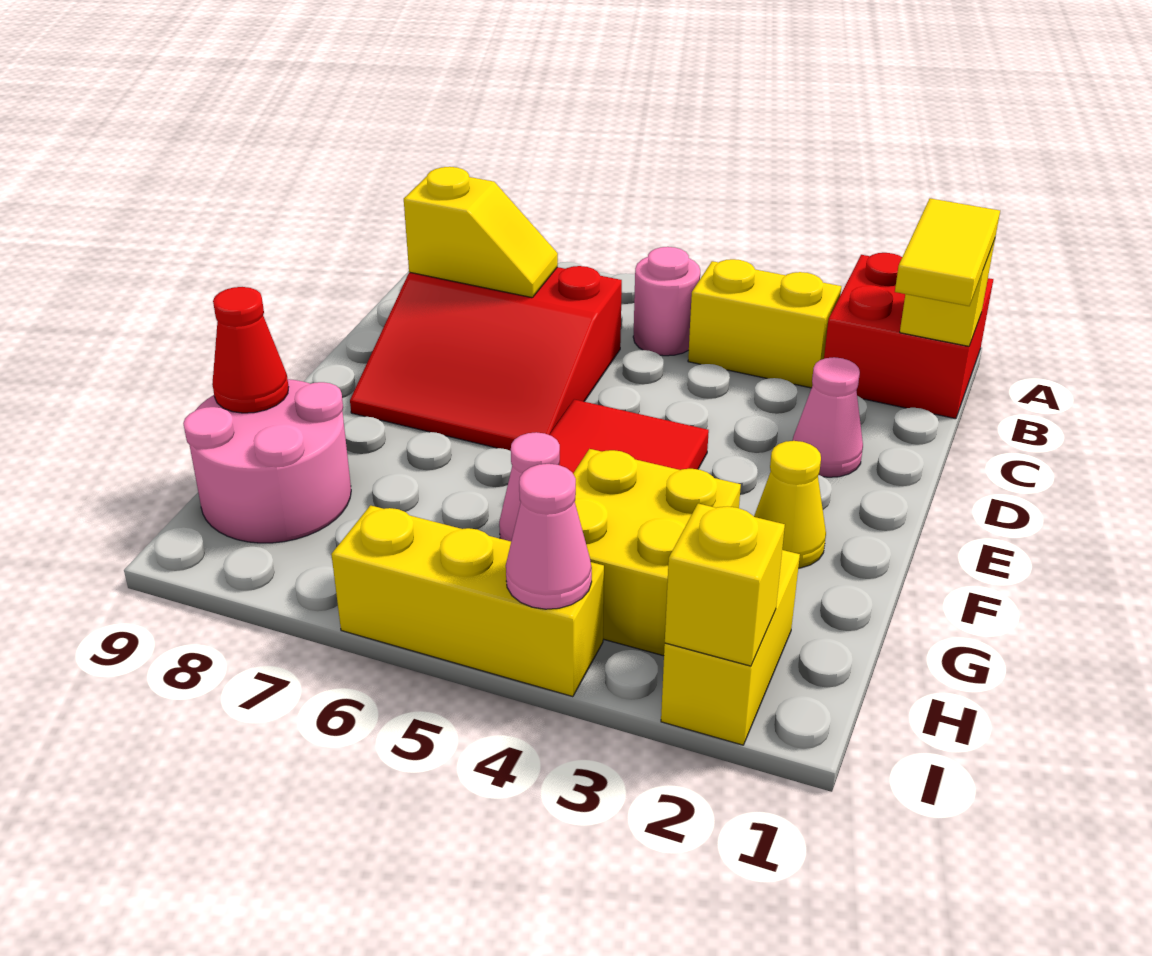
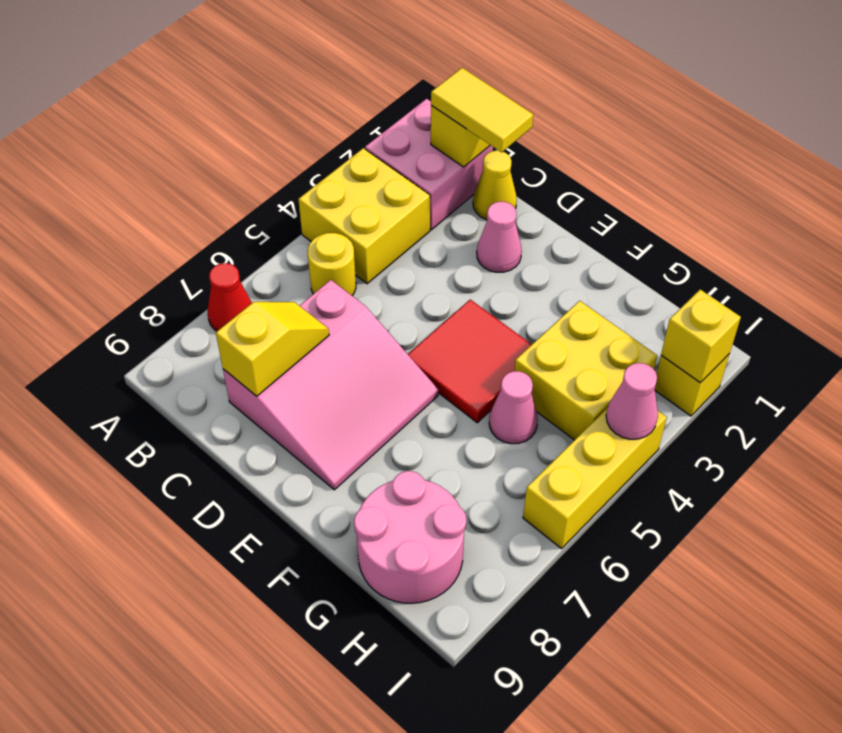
red brick A1:B2 level 1 -> pink brick A1:B2 level 1
yellow brick B3:B4 level 1 -> yellow brick A3:B4 level 1
pink round brick B5 level 1 -> yellow round brick B5 level 1
red slope C6:E8 level 1 top C -> pink slope C6:E8 level 1 top C
yellow cone F2 level 1 -> yellow cone C1 level 1
red cone G9 level 2 -> red cone A7 level 1
yellow brick H2:I2 level 1 -> yellow brick I2 level 1

